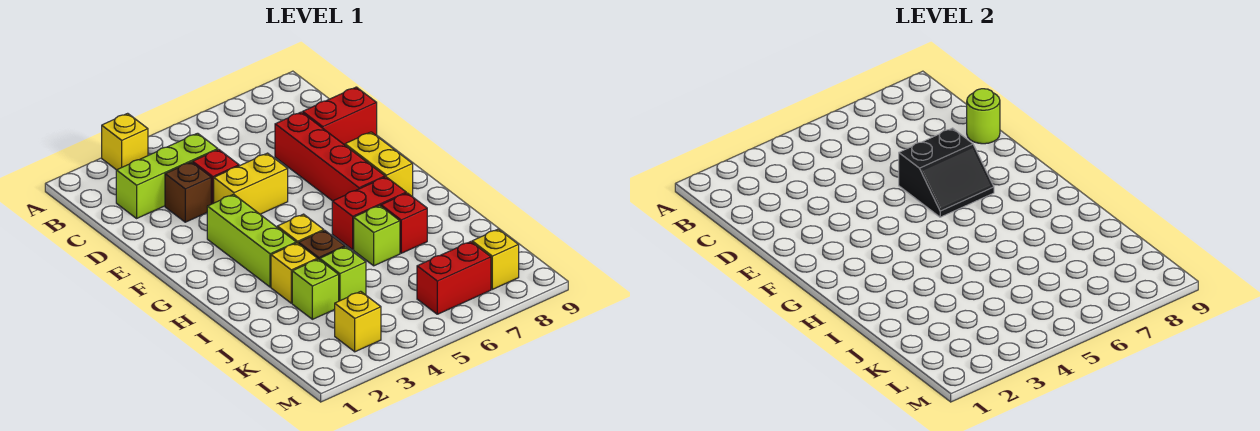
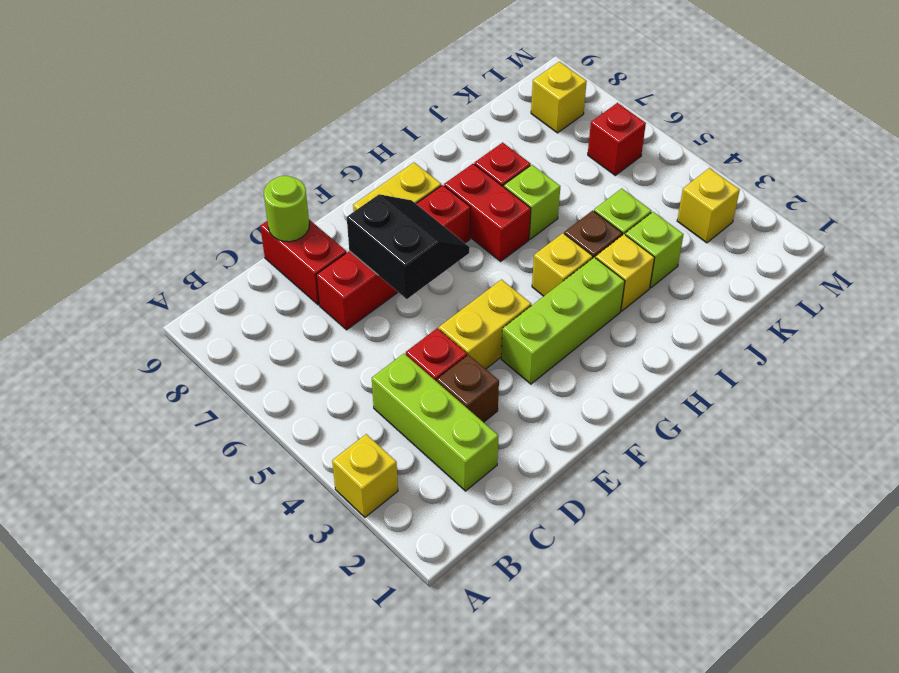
yellow brick E4:E5 level 1 -> yellow brick E4:F4 level 1
red brick L6:L7 level 1 -> red brick L6 level 1

